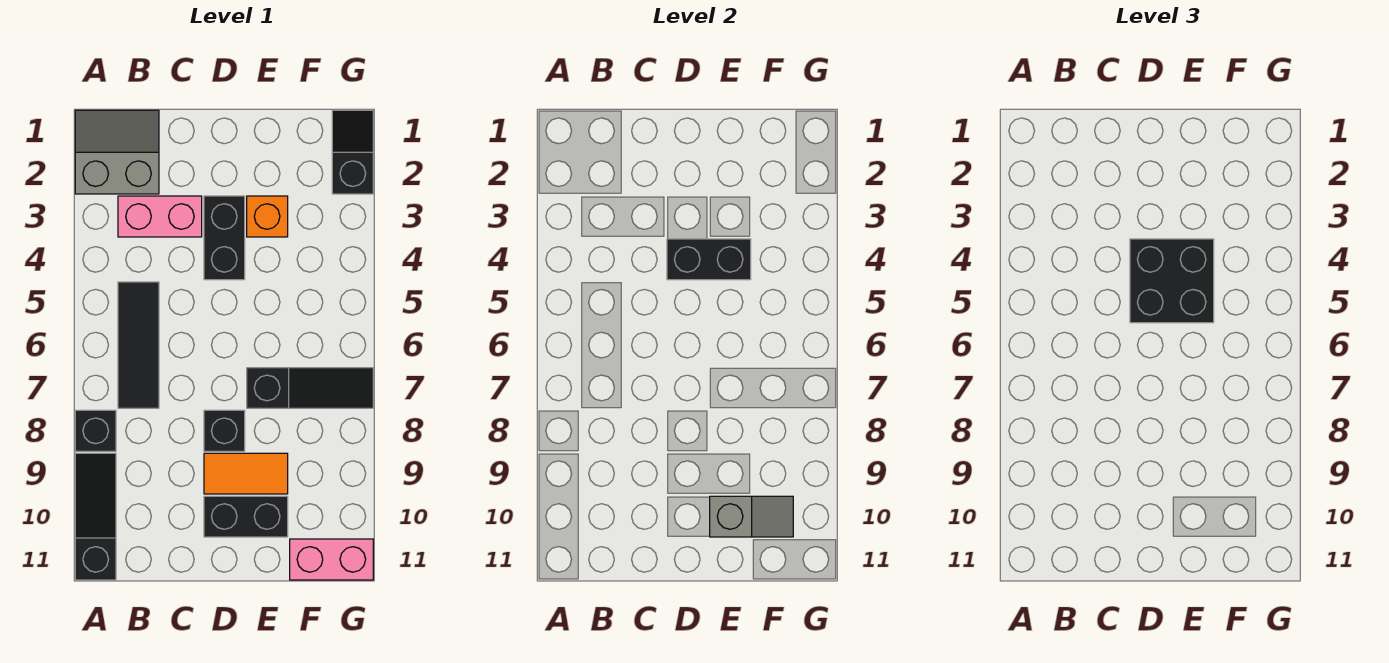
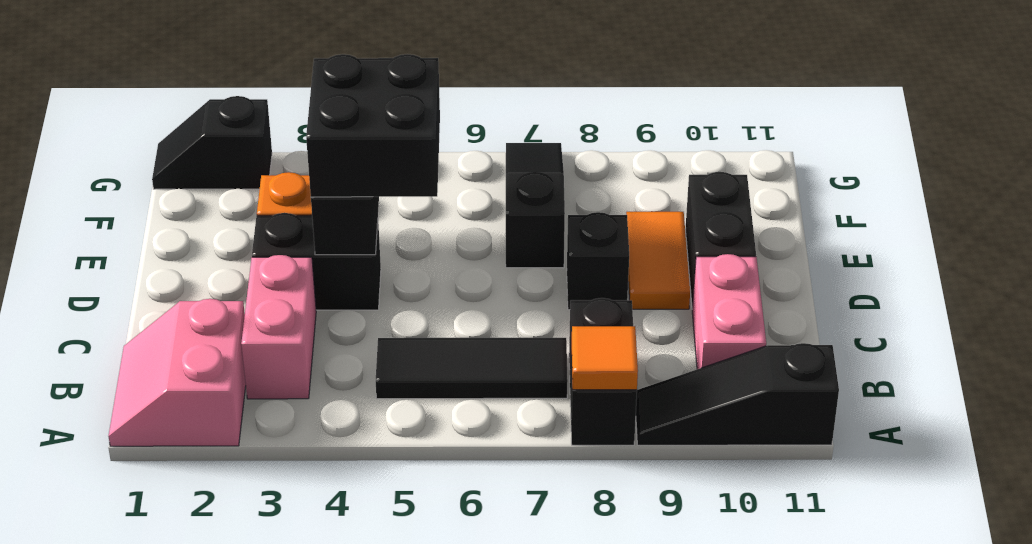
grey slope A1:B2 level 1 top 2 -> pink slope A1:B2 level 1 top 2
black brick A8 level 1 -> black brick A8:B8 level 1
none -> orange tile A8 level 2
grey slope E10:F10 level 2 top E -> none
pink brick F11:G11 level 1 -> pink brick B10:C10 level 1

